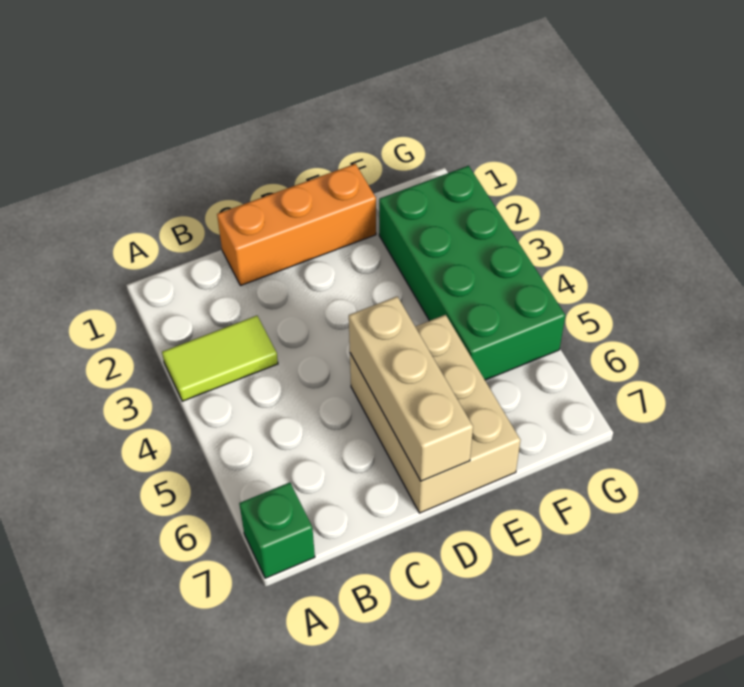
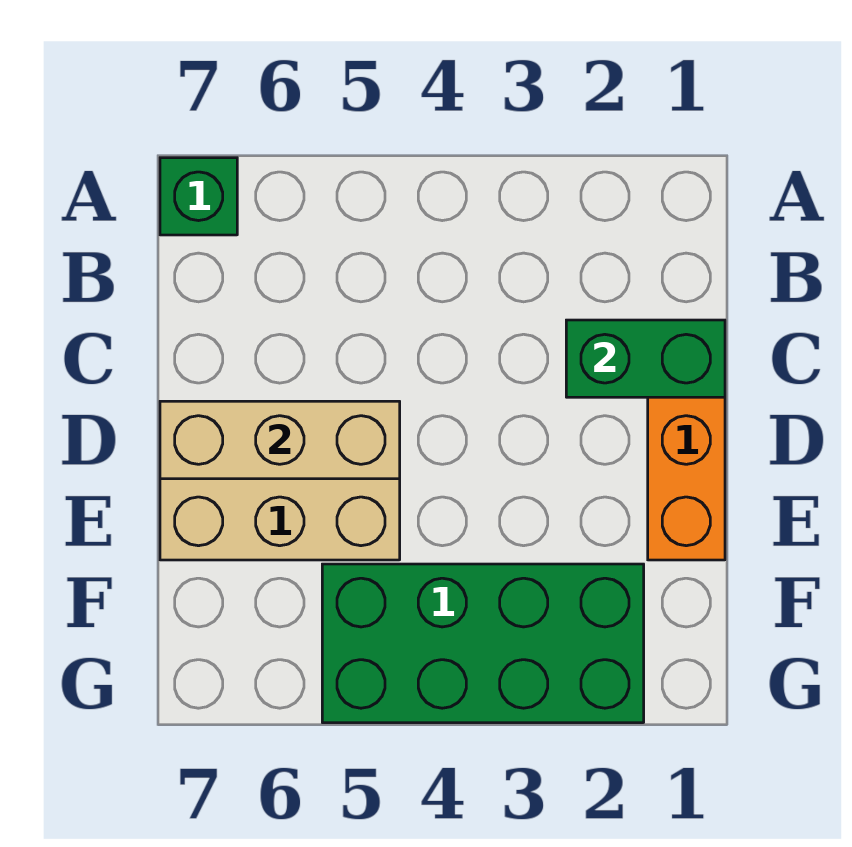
lime tile A3:B3 level 1 -> none
none -> green brick C1:C2 level 2

